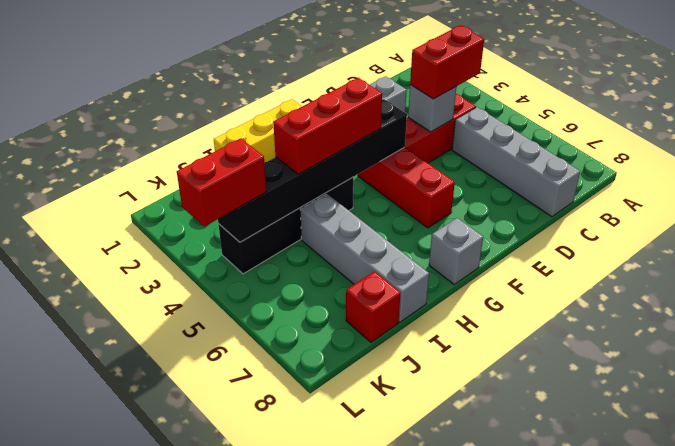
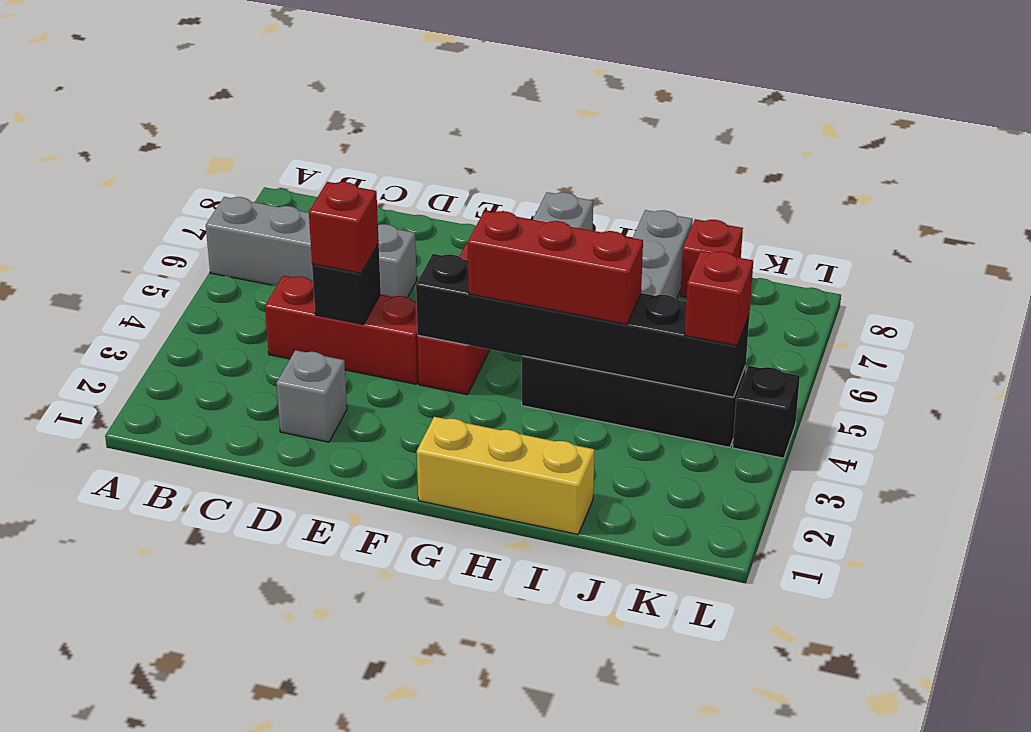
red brick C4:D4 level 3 -> red brick D4 level 3
grey brick C5:C8 level 1 -> grey brick A6:D6 level 1
grey brick D4 level 2 -> black brick D4 level 2
red brick K4:L4 level 3 -> red brick K4 level 3
none -> black brick L4 level 1

